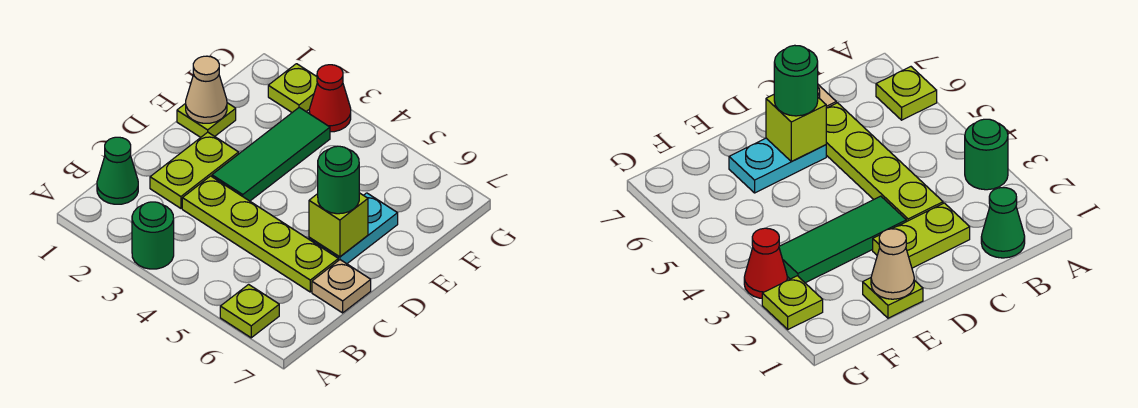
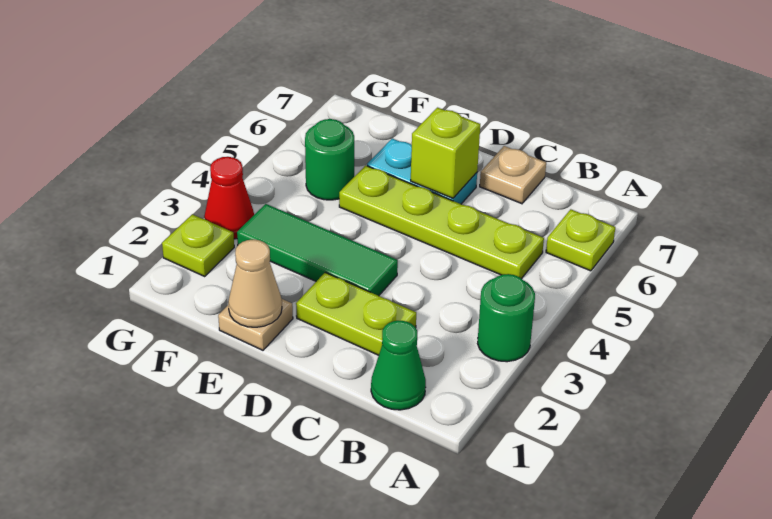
lime plate C3:C6 level 1 -> lime plate B5:E5 level 1
green round brick D6 level 3 -> green round brick F5 level 1
lime plate E1 level 1 -> tan plate E1 level 1

